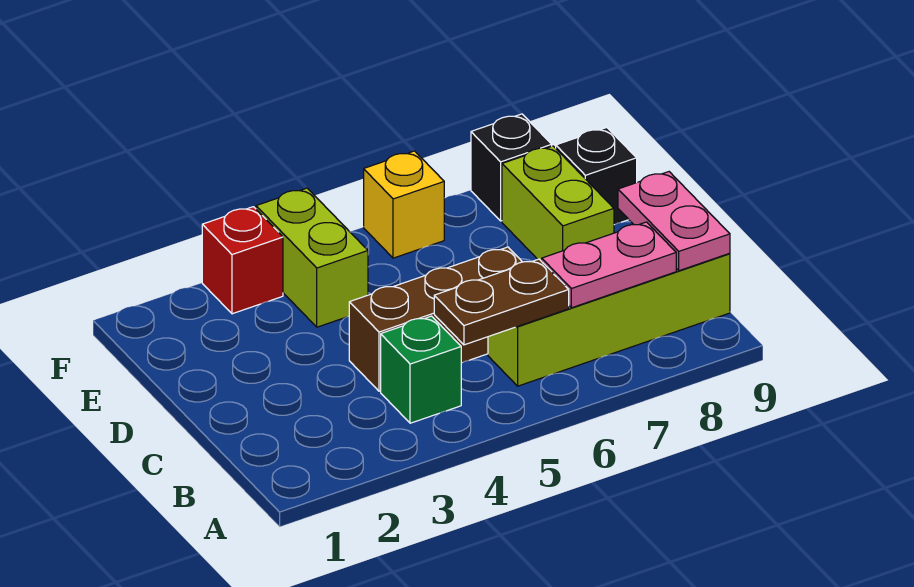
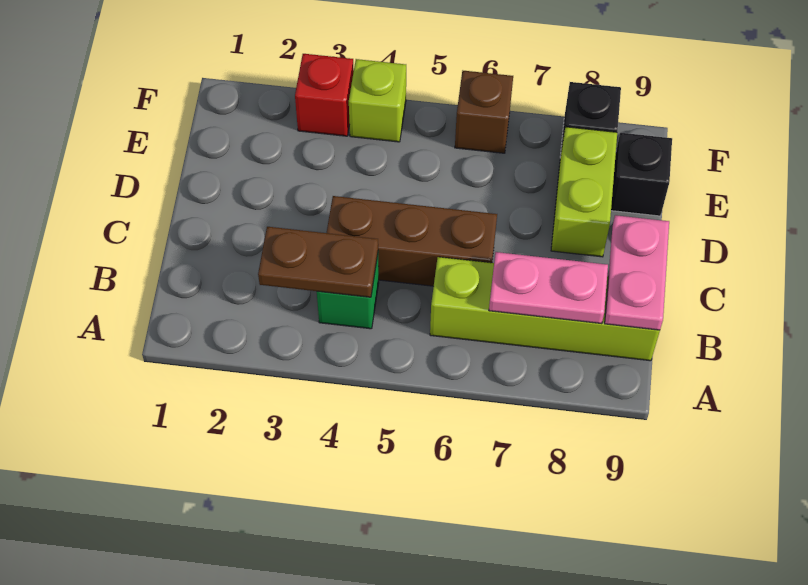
brown plate B5:B6 level 2 -> brown plate B3:B4 level 2
lime brick E4:F4 level 1 -> lime brick F4 level 1
yellow brick F6 level 1 -> brown brick F6 level 1

